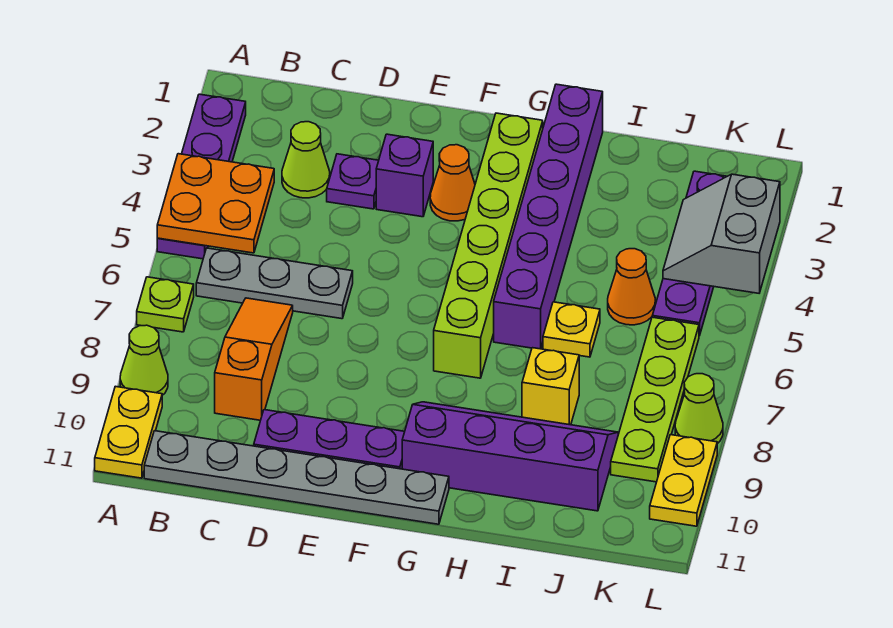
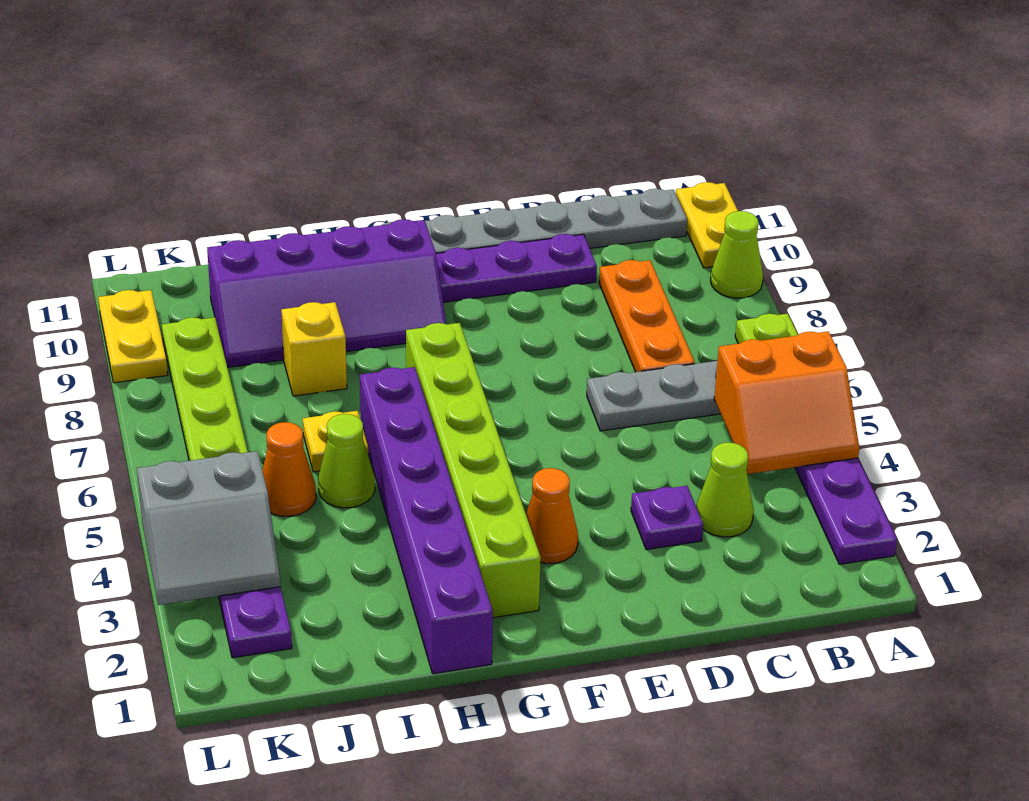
orange plate A4:B5 level 2 -> orange slope A4:B5 level 2 top 5
orange slope C7:C9 level 1 top 9 -> orange plate C7:C9 level 1
purple brick E3 level 1 -> none
grey slope K3:L4 level 2 top L -> grey slope K3:L4 level 2 top 4
lime cone L8 level 1 -> lime cone I5 level 1

